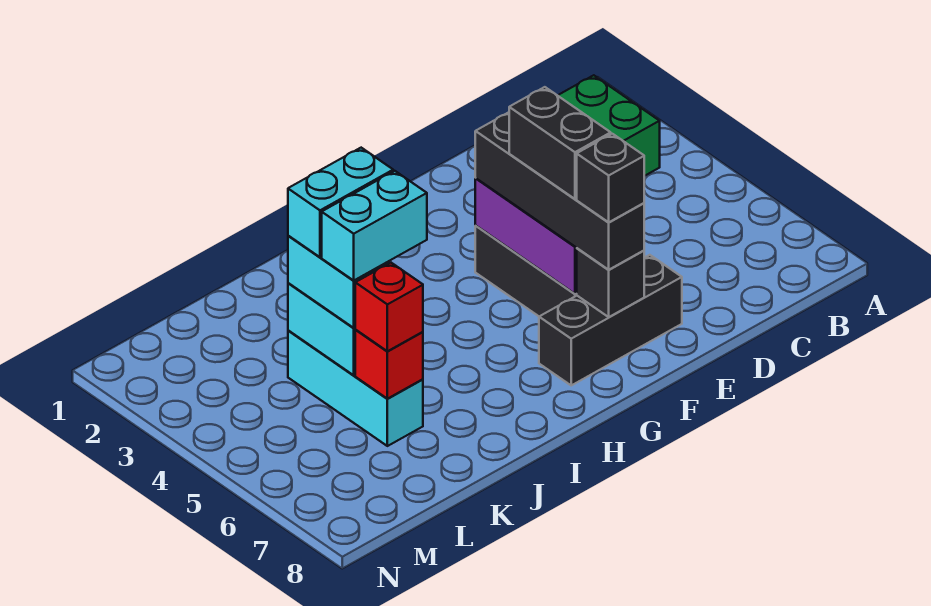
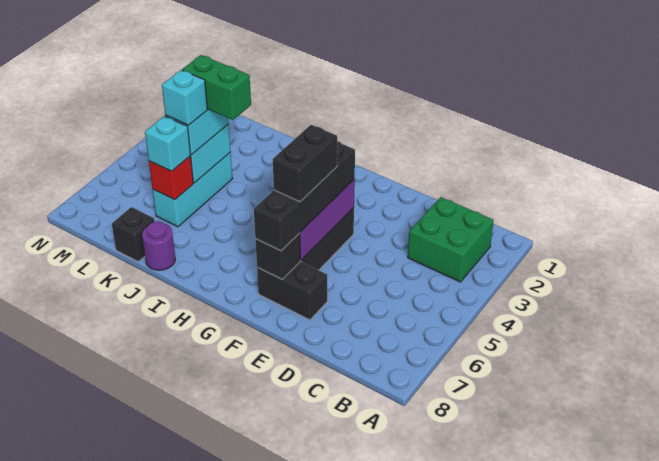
black brick E7:G7 level 1 -> black brick E7:F7 level 1
black brick F7 level 4 -> black brick K8 level 1
cyan brick J4:K4 level 4 -> green brick J4:K4 level 4
cyan brick J5:K5 level 4 -> cyan brick K5 level 4
none -> purple round brick J8 level 1
red brick K6 level 3 -> cyan brick K6 level 3

